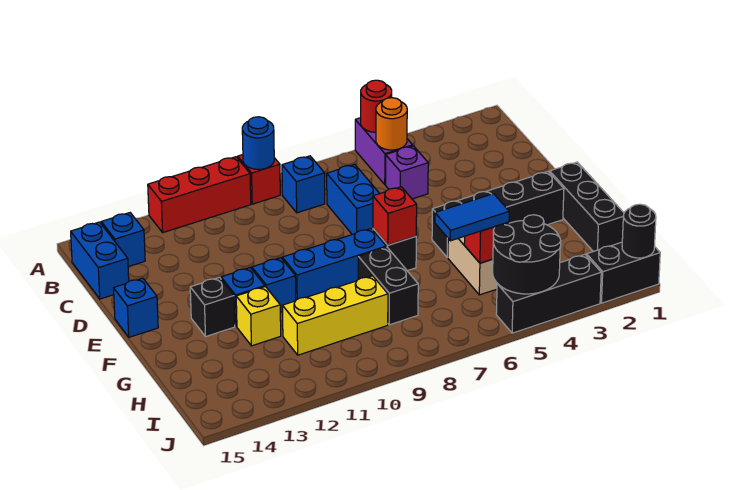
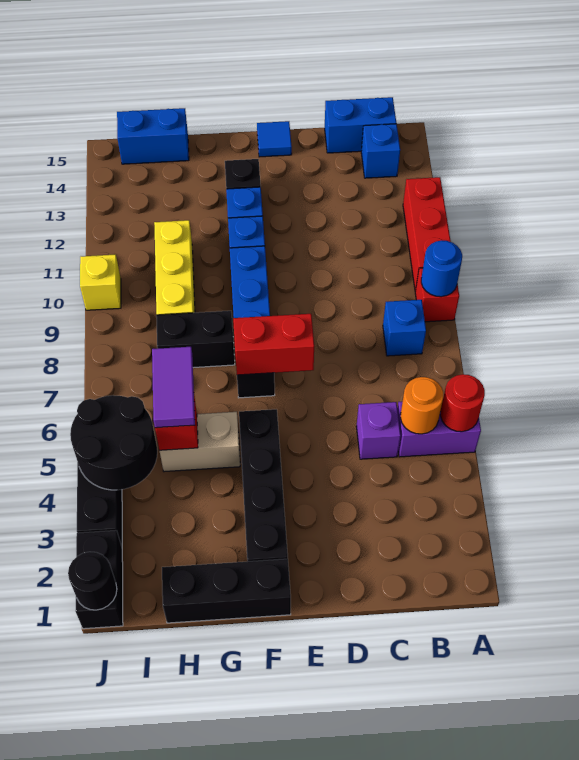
blue brick C7:D7 level 1 -> blue brick H15:I15 level 1
blue brick E15 level 1 -> blue tile E15 level 1
red brick F7 level 2 -> red brick E7:F7 level 2
yellow brick G12 level 1 -> yellow brick J10 level 1
blue tile H5:H6 level 3 -> purple tile H5:H6 level 3

